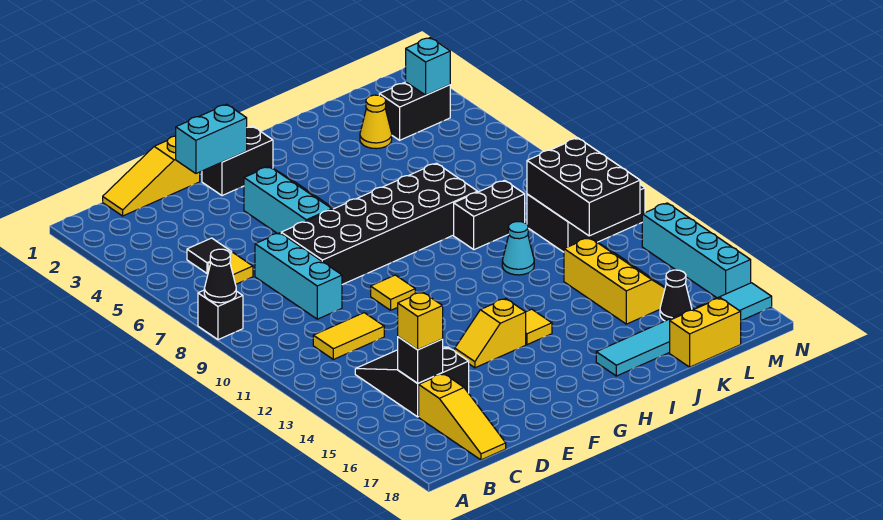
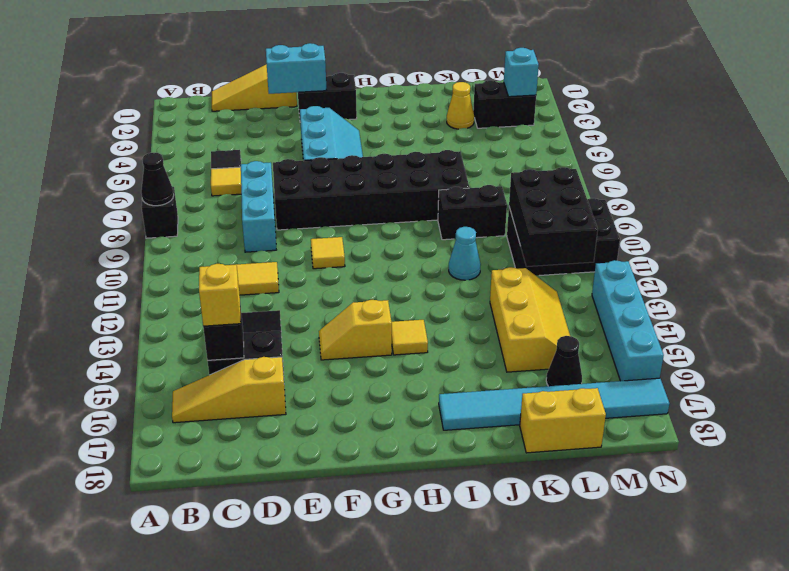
yellow slope C16:C18 level 1 top 16 -> yellow slope B16:D16 level 1 top D

